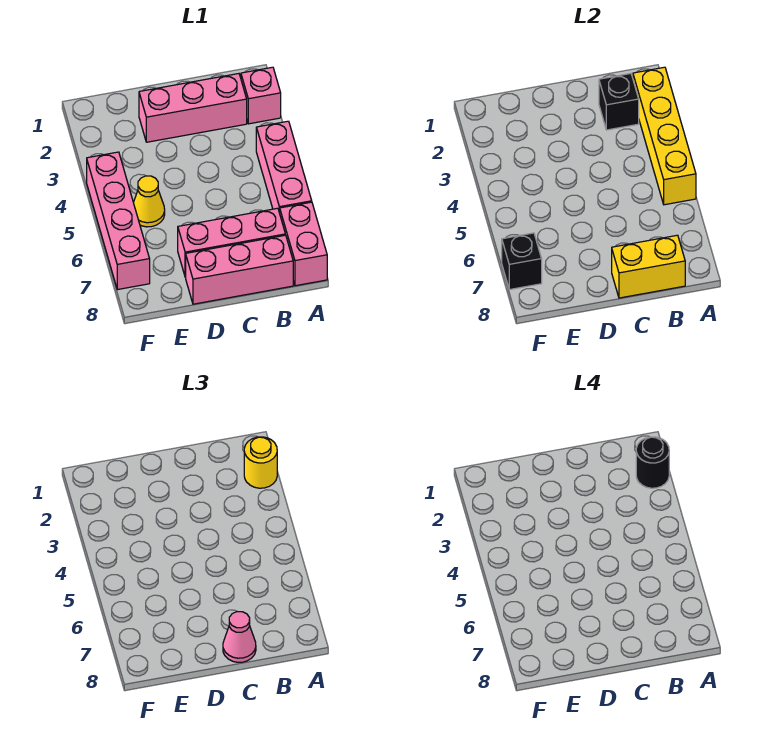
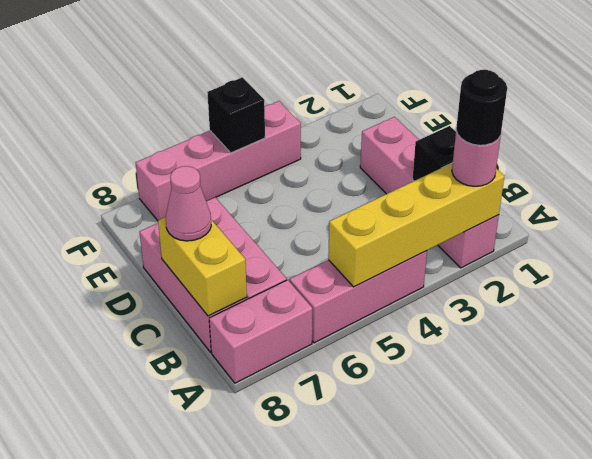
yellow round brick A2 level 3 -> pink round brick A2 level 3
yellow cone E5 level 1 -> none
black brick F7 level 2 -> black brick F5 level 2

